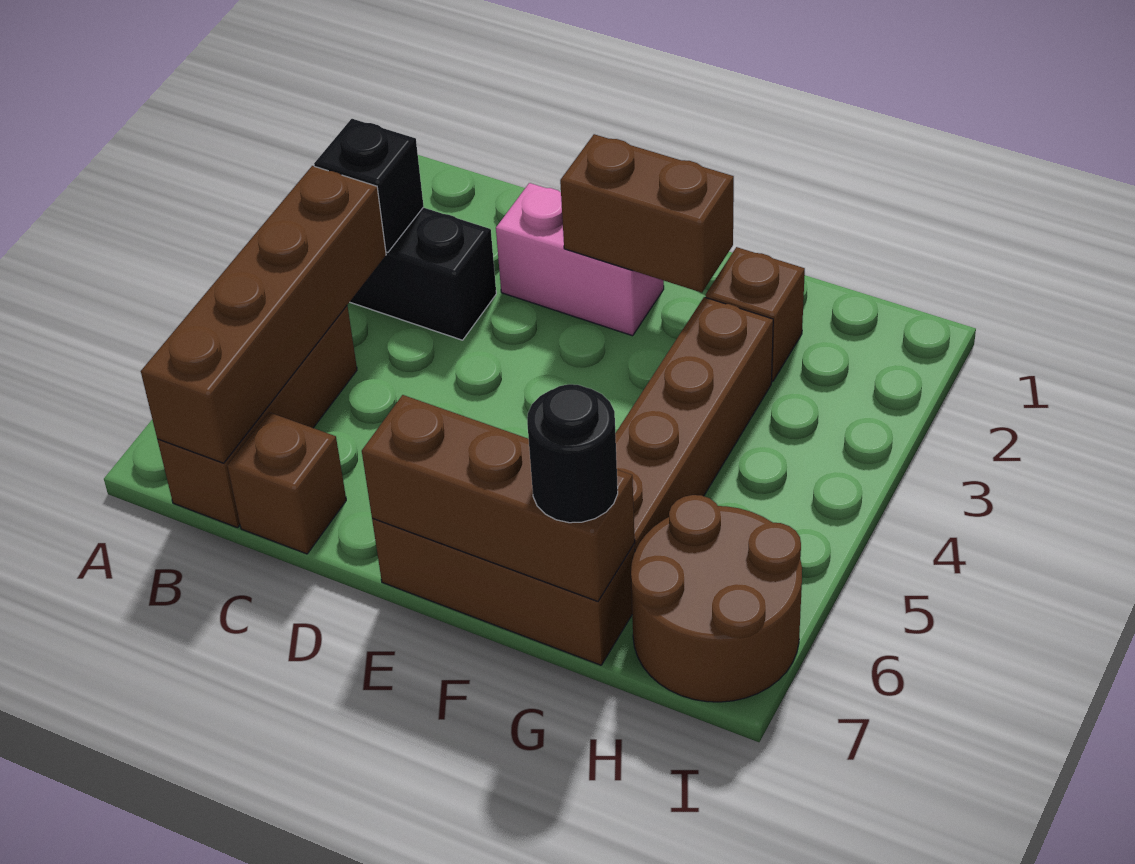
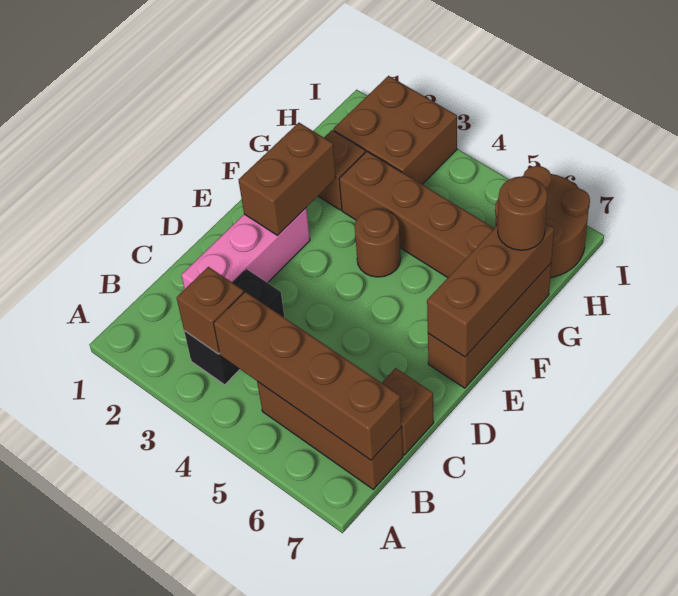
black brick B3 level 2 -> brown brick B3 level 2
pink brick D2:E2 level 1 -> pink brick C2:E2 level 1
none -> brown round brick F4 level 1
black round brick G7 level 3 -> brown round brick G7 level 3
none -> brown brick H2:I3 level 1

